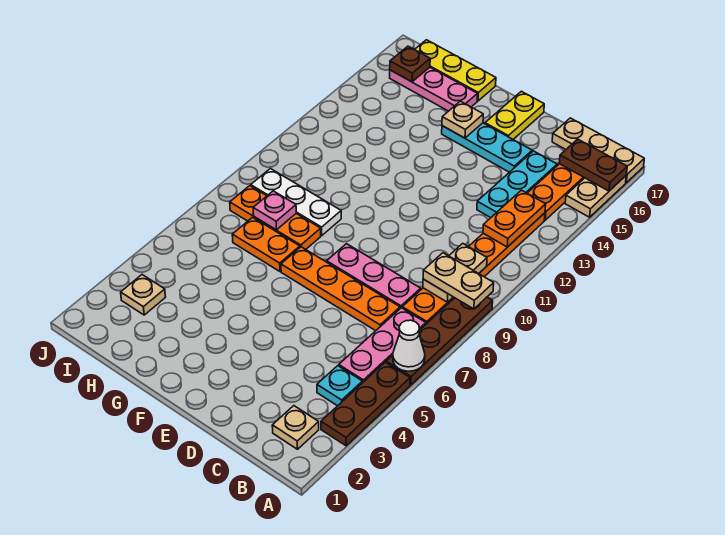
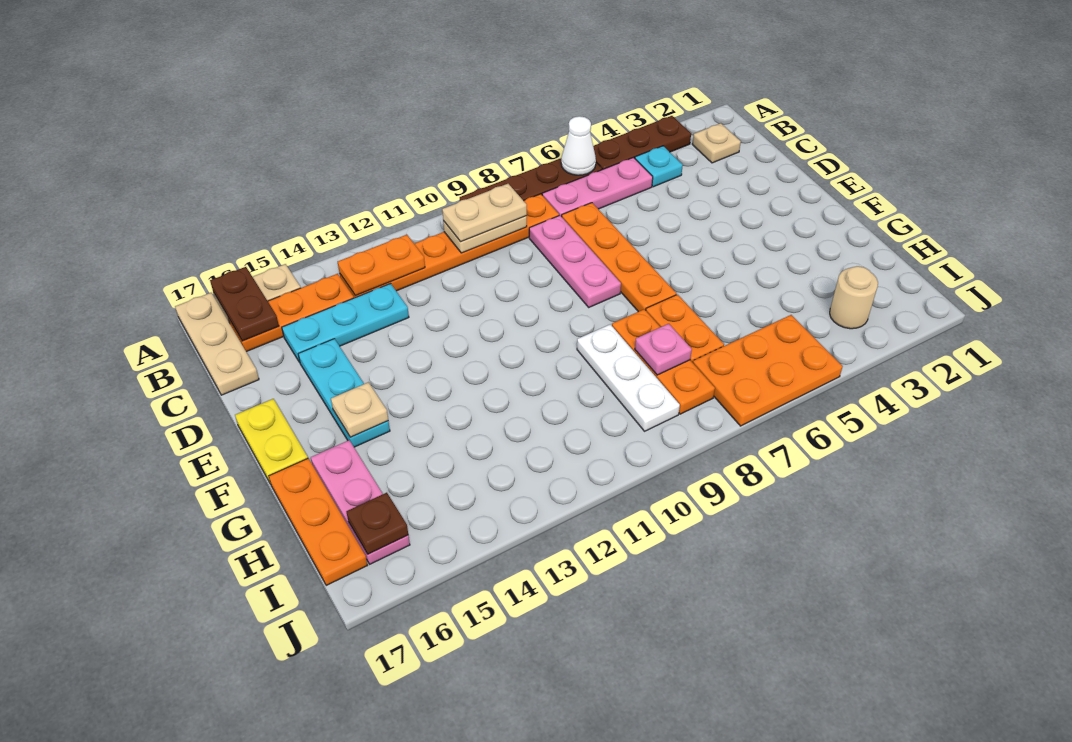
tan plate A9:B9 level 3 -> tan plate B9:B10 level 3
yellow plate E16:E17 level 1 -> yellow plate E17:F17 level 1
yellow plate G17:I17 level 1 -> orange plate G17:I17 level 1
tan plate I3 level 1 -> tan round brick I3 level 1
none -> orange plate I5:J7 level 1

